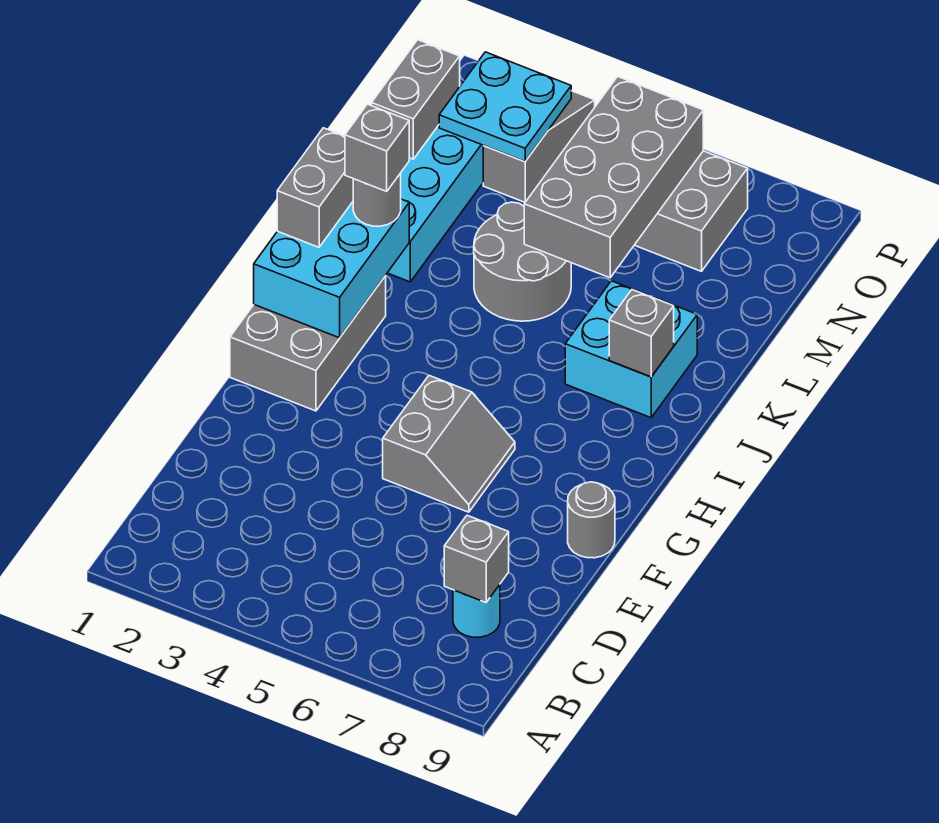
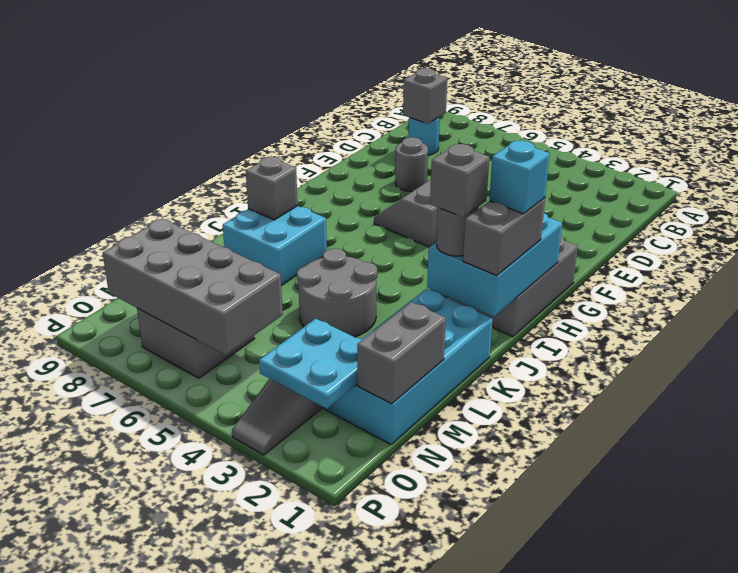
grey round brick F9 level 1 -> grey round brick E7 level 1
none -> cyan brick I1 level 4
grey brick L5:O6 level 2 -> grey brick N5:O8 level 2

